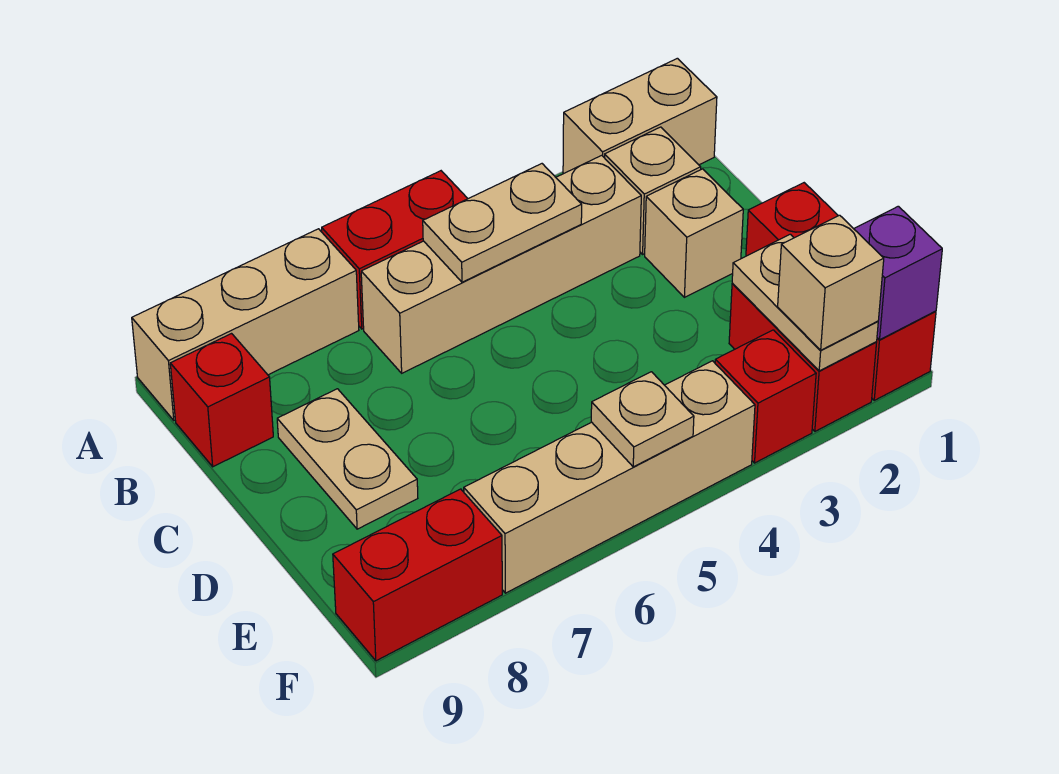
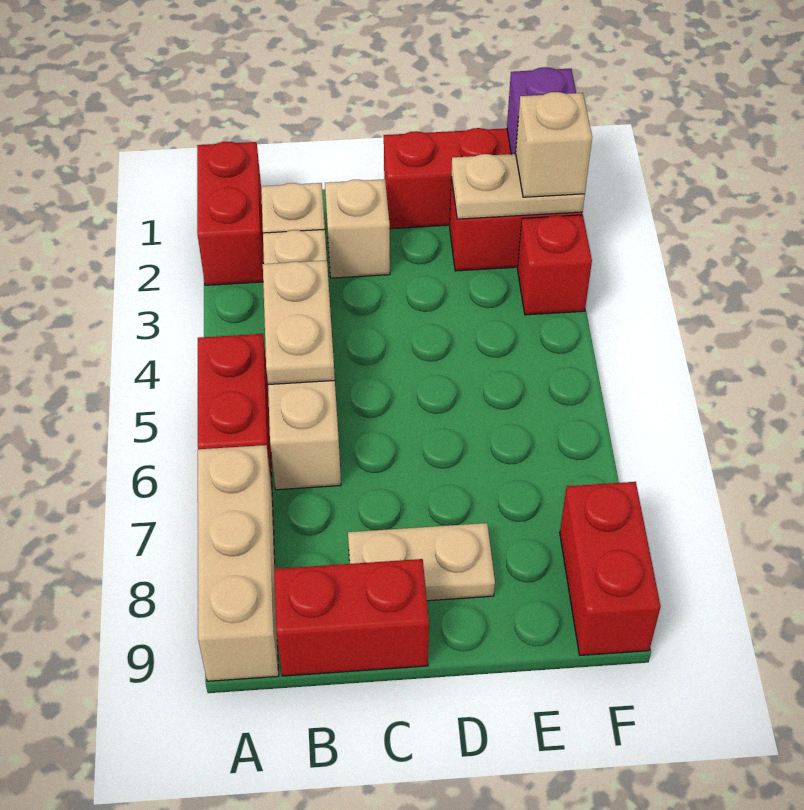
tan brick A1:A2 level 1 -> red brick A1:A2 level 1
red brick B9 level 1 -> red brick B9:C9 level 1
tan brick F4:F7 level 1 -> none
tan plate F5 level 2 -> none

